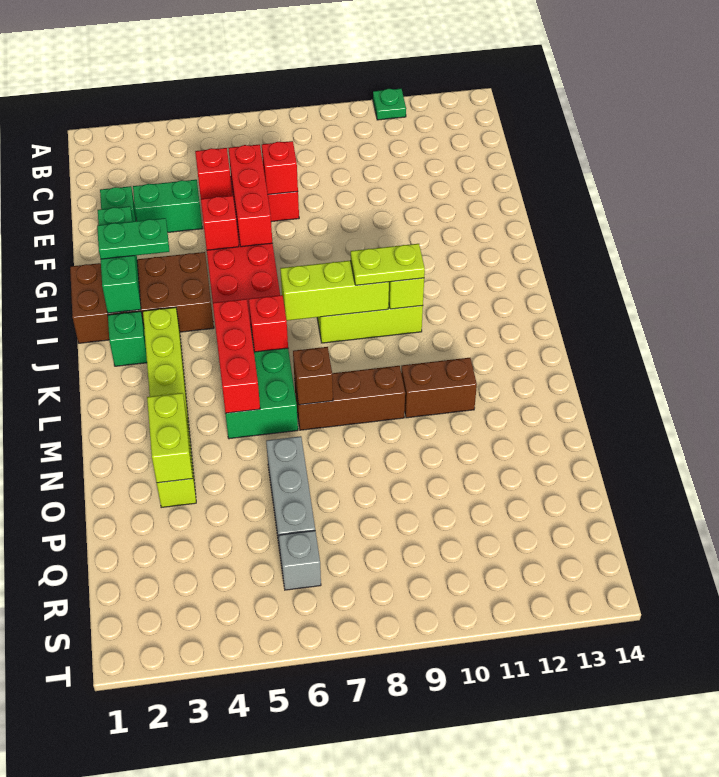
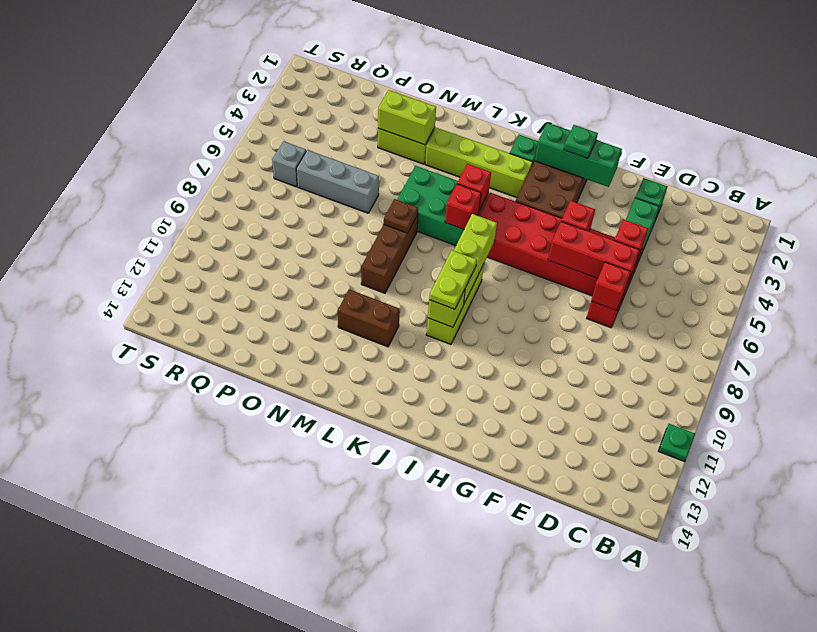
green plate H2:H3 level 3 -> green plate H2 level 3
red brick K5:M5 level 2 -> red brick K5 level 2
brown brick M7 level 2 -> brown plate M7 level 2
brown brick M10:M11 level 1 -> brown brick L11:M11 level 1

